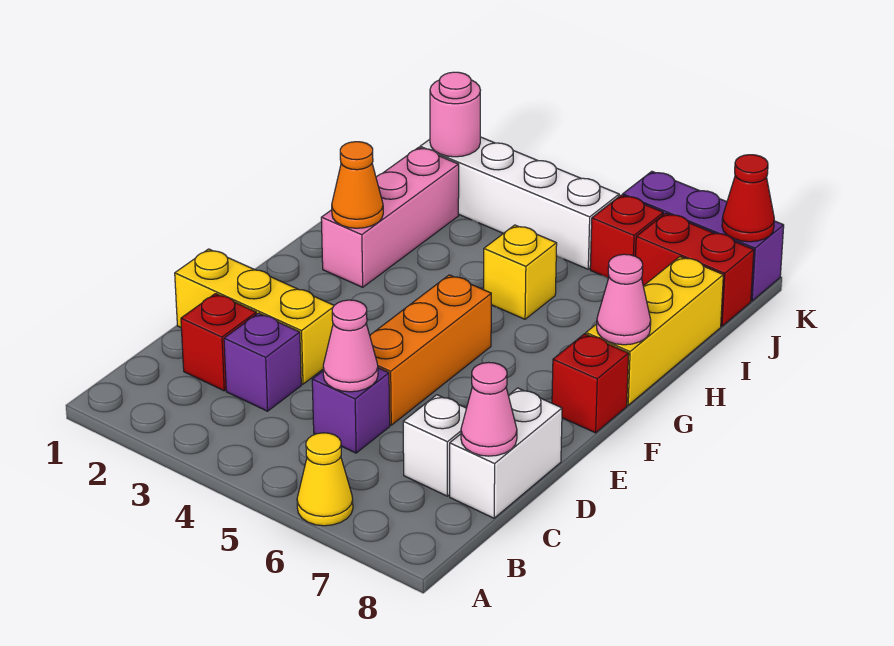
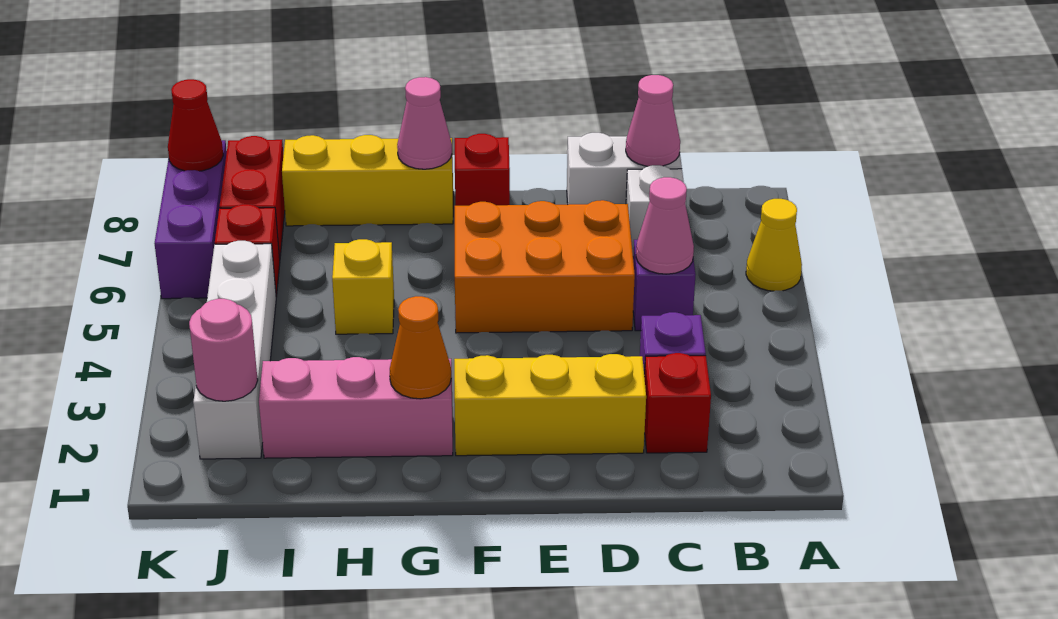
yellow brick D1:D3 level 1 -> yellow brick D2:F2 level 1
orange brick D5:F5 level 1 -> orange brick D5:F6 level 1

